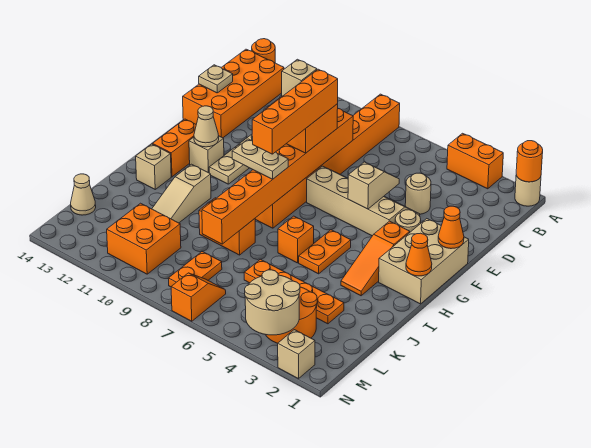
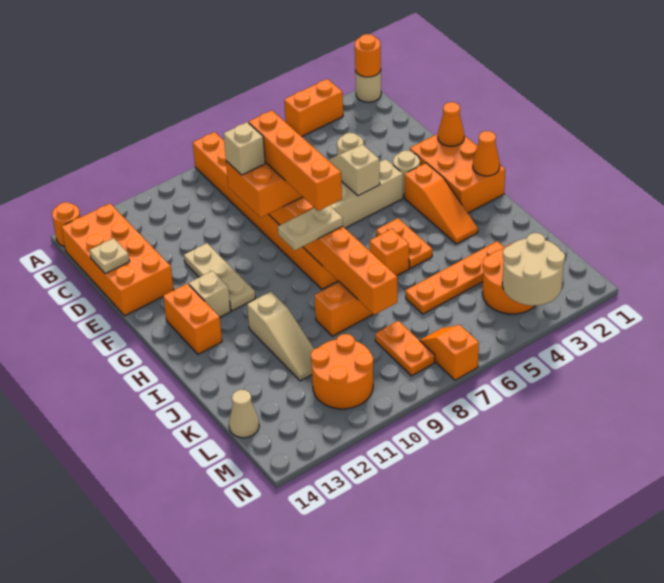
tan brick F1:H2 level 1 -> orange brick F1:H2 level 1
tan cone G12 level 2 -> none
tan brick I13 level 1 -> none
orange brick L10:M11 level 1 -> orange round brick L10:M11 level 1
tan brick N2 level 1 -> none

